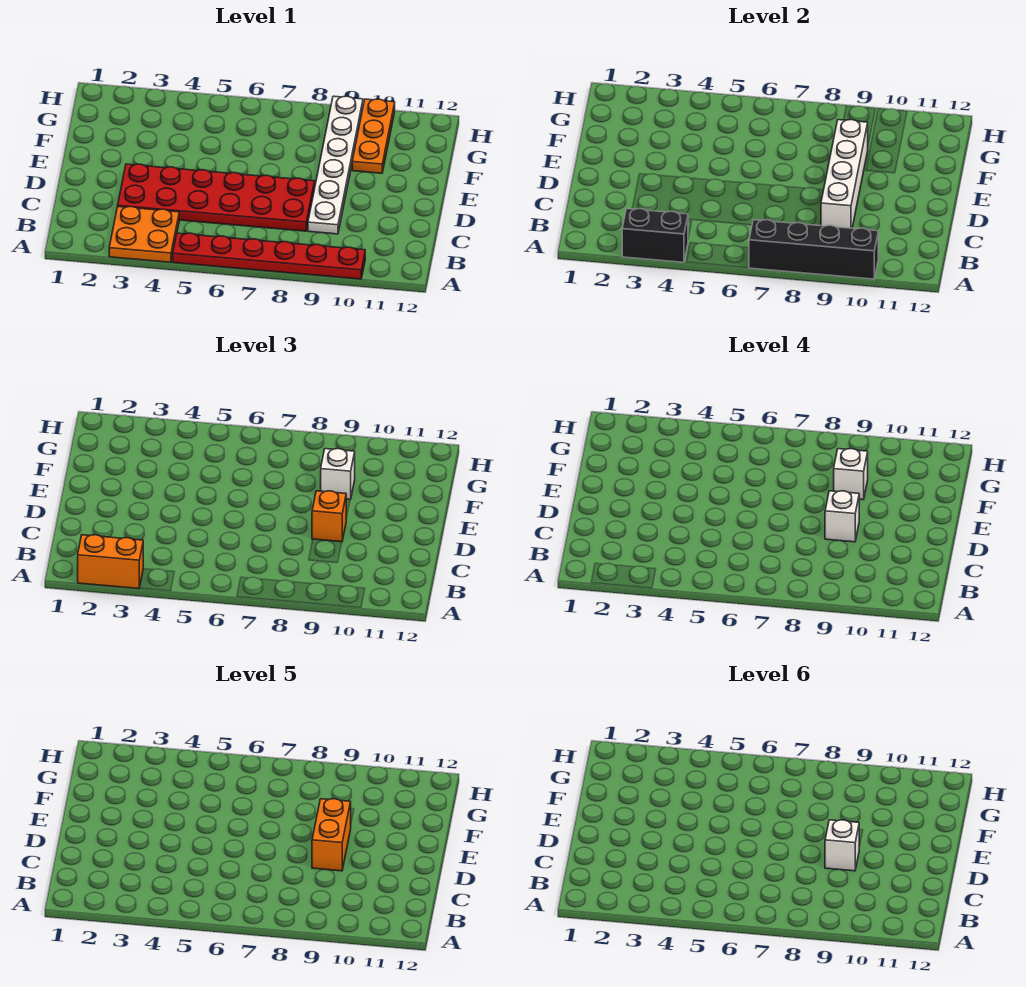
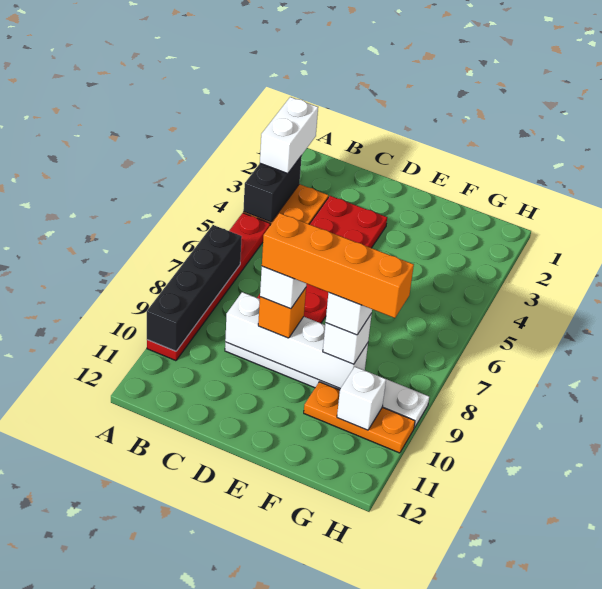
orange brick A2:A3 level 3 -> white brick A2:A3 level 3
orange brick D9:E9 level 5 -> orange brick D9:G9 level 5
white brick D9 level 6 -> white brick G10 level 2

